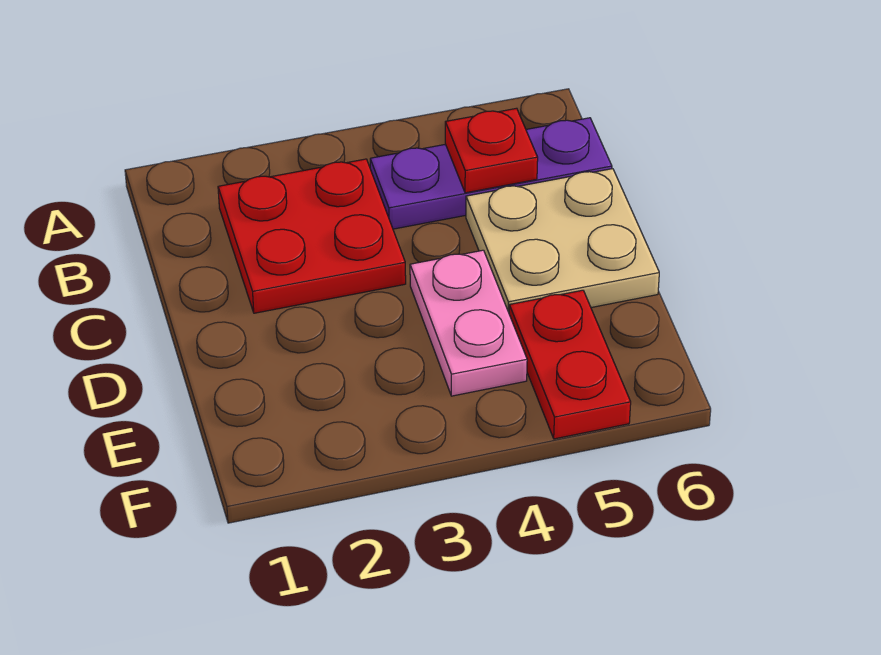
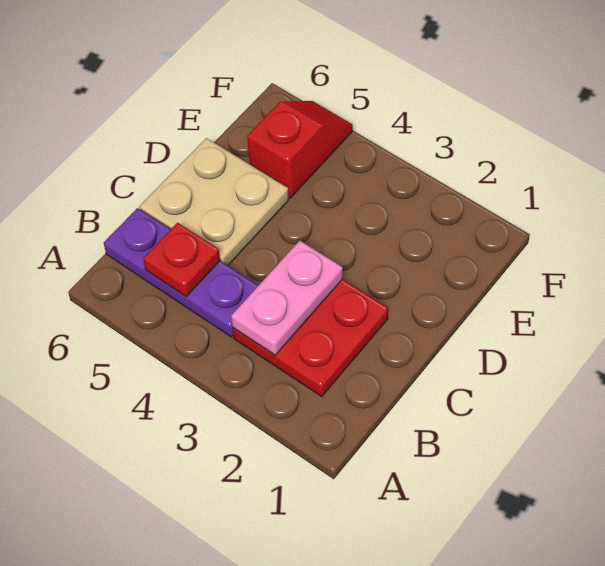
pink plate D4:E4 level 1 -> pink plate B3:C3 level 2
red plate E5:F5 level 1 -> red slope E5:F5 level 1 top E

